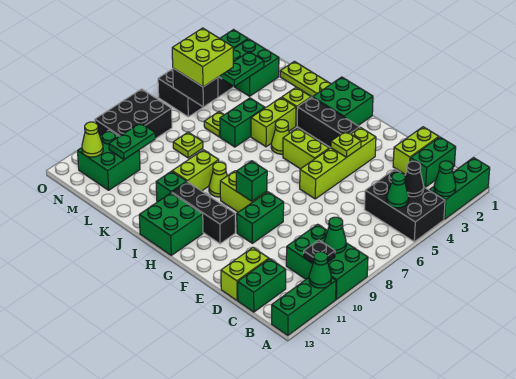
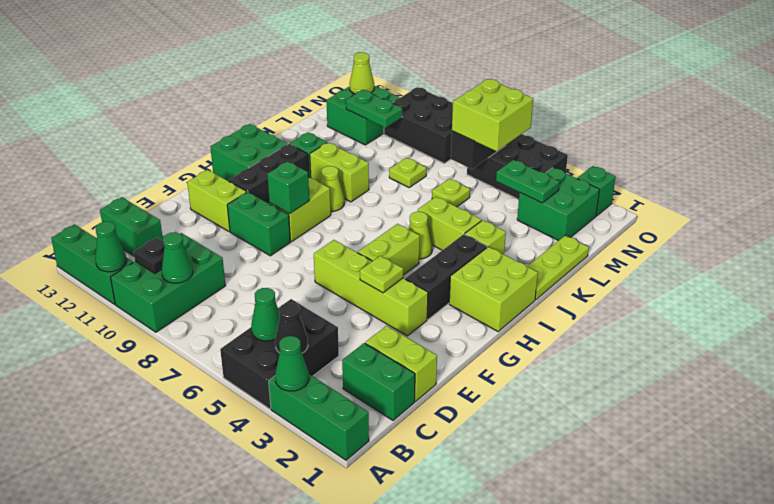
lime brick D12:D13 level 1 -> lime brick F11:F12 level 1
green brick H1:I2 level 1 -> lime brick H1:I2 level 1
green brick K5:K6 level 1 -> none

